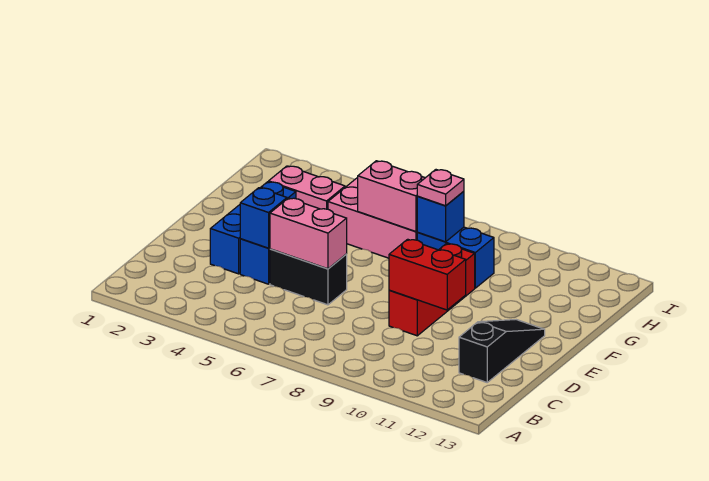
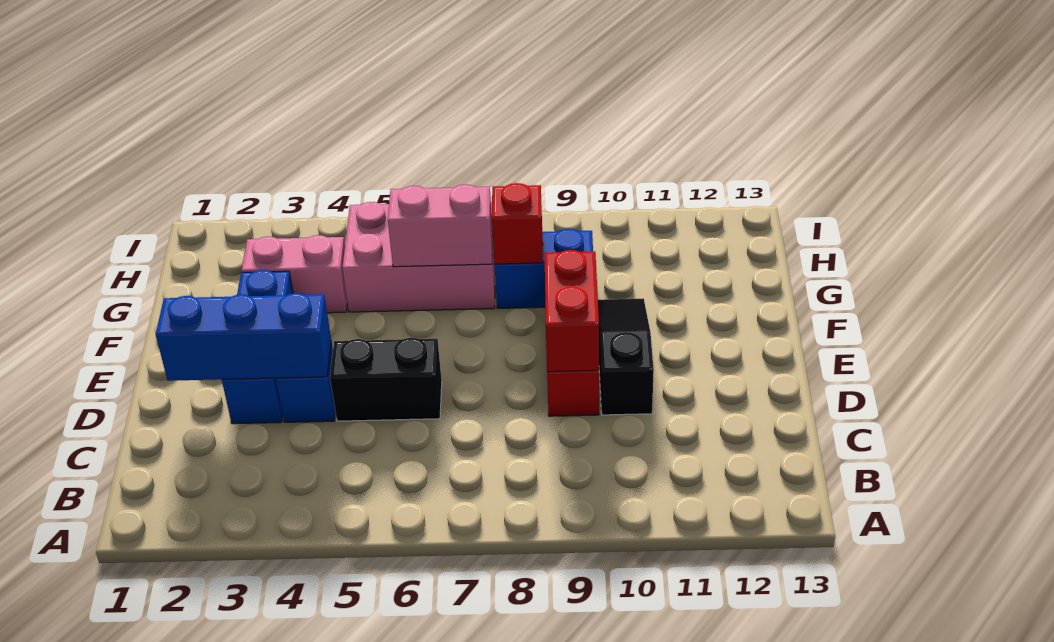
black slope C12:E12 level 1 top C -> black slope D10:F10 level 1 top D
blue brick D4 level 2 -> blue brick D2:D4 level 2
pink brick D5:D6 level 2 -> none
red brick D9:D10 level 2 -> red brick D9:E9 level 2
blue brick G8 level 2 -> red brick G8 level 2
pink plate G8 level 3 -> none

